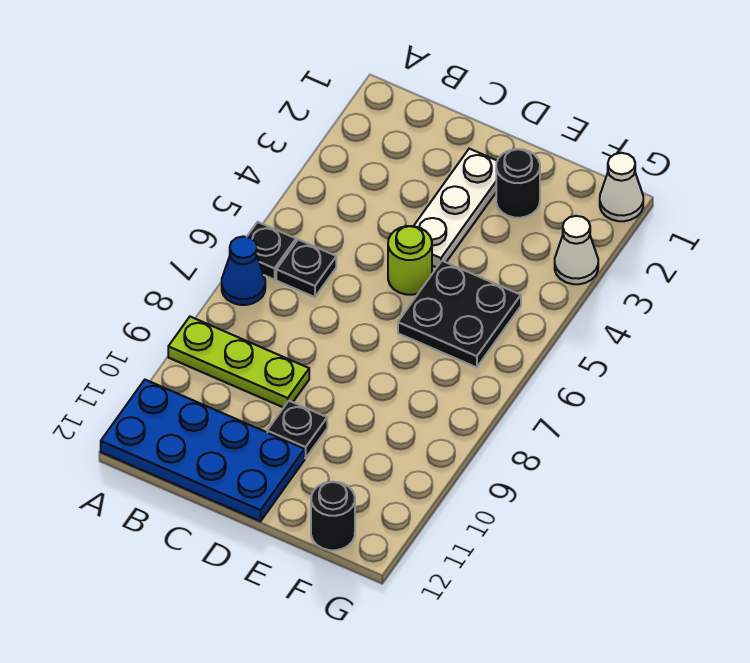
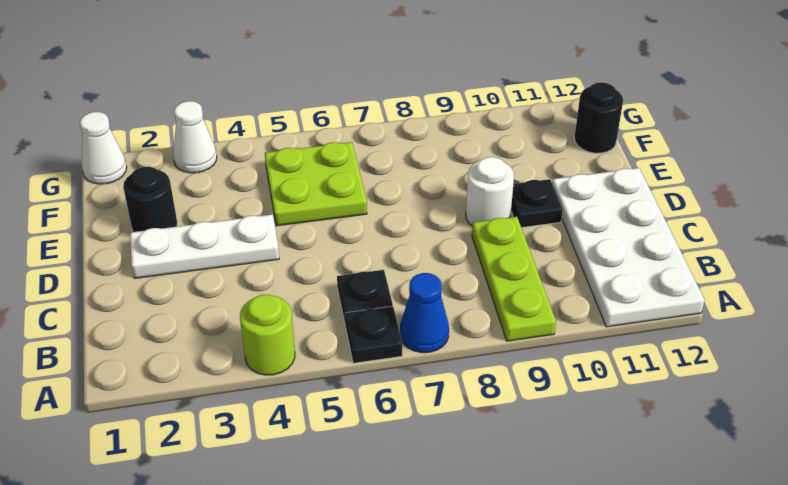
blue plate A11:D12 level 1 -> white plate A11:D12 level 1
lime round brick D5 level 1 -> lime round brick A4 level 1
none -> white round brick D9 level 1
black plate E5:F6 level 1 -> lime plate E5:F6 level 1

